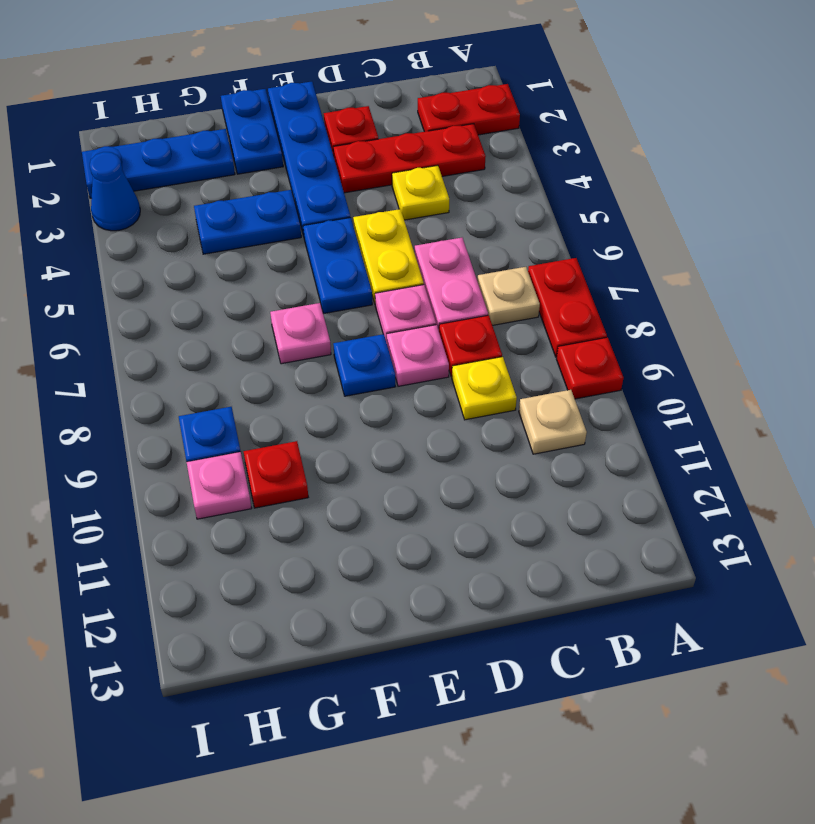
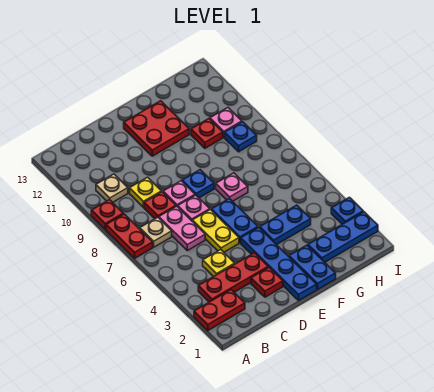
none -> red plate E11:F12 level 1
blue cone I3 level 1 -> blue plate I3 level 1

